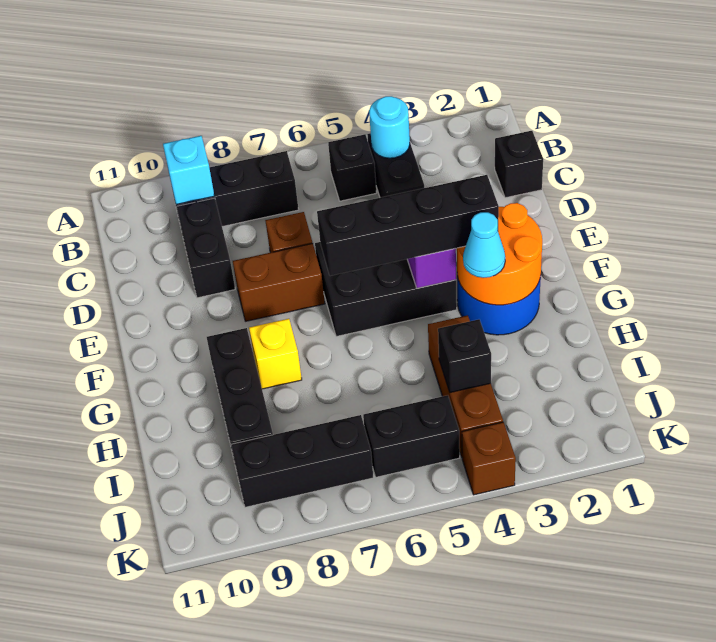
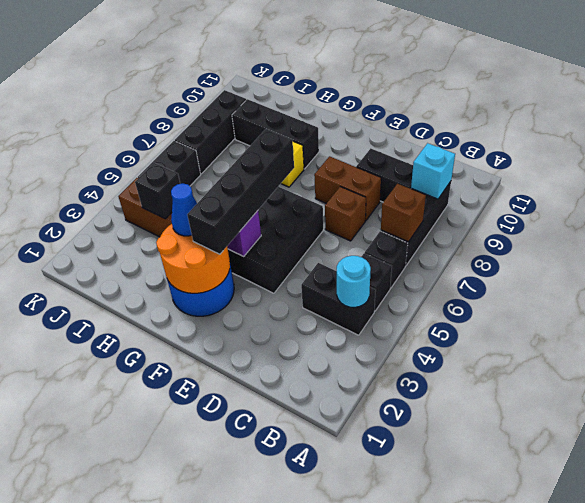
black brick C1 level 1 -> black brick B6 level 1
brown brick E7:E8 level 1 -> brown brick D8:E8 level 1
cyan cone G3 level 3 -> blue cone G3 level 3
brown brick K4 level 1 -> brown brick B7 level 2

